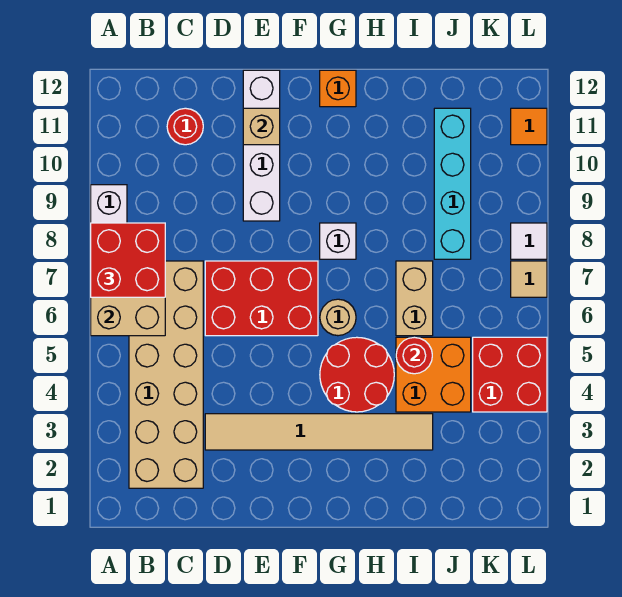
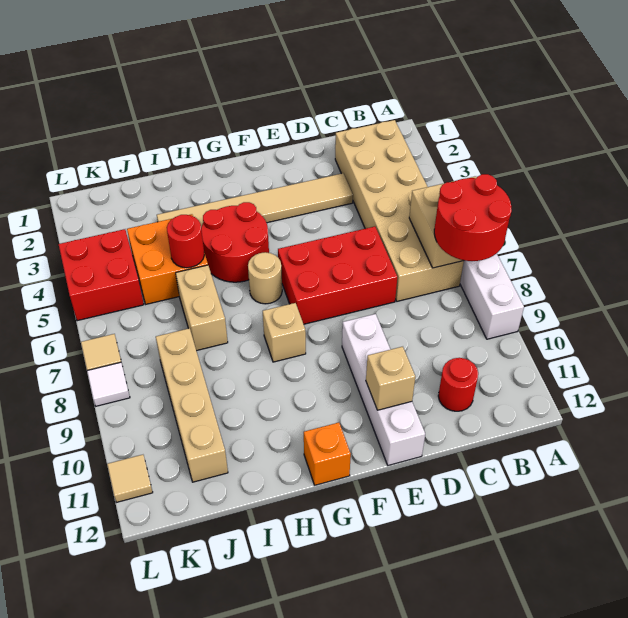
red brick A7:B8 level 3 -> red round brick A7:B8 level 3
white brick G8 level 1 -> tan brick G8 level 1
cyan brick J8:J11 level 1 -> tan brick J8:J11 level 1
orange tile L11 level 1 -> tan tile L11 level 1

